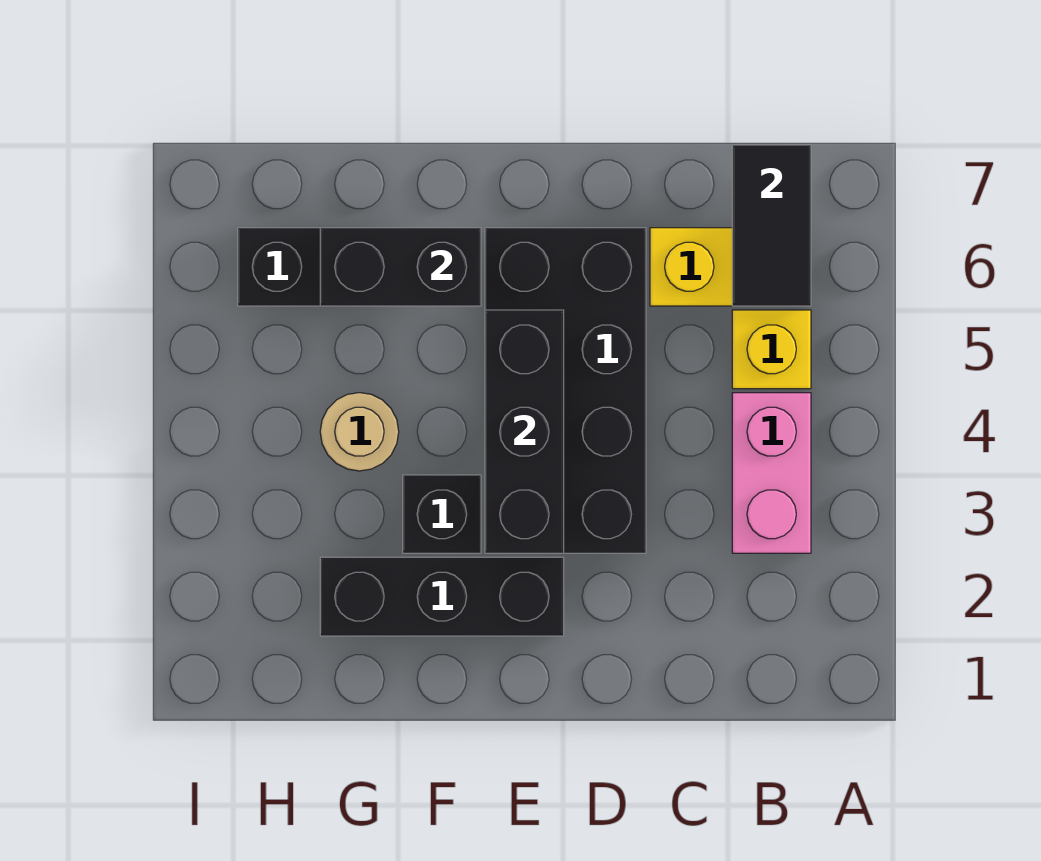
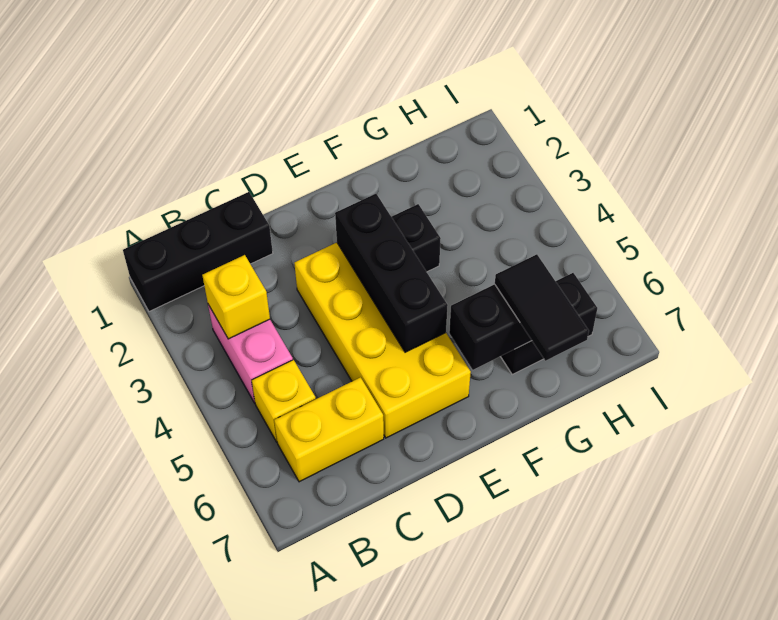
none -> yellow brick B3 level 2
black tile B6:B7 level 2 -> black tile G6:G7 level 3
black brick D3:E6 level 1 -> yellow brick D3:E6 level 1
black brick E2:G2 level 1 -> black brick A1:C1 level 1
tan round brick G4 level 1 -> none

